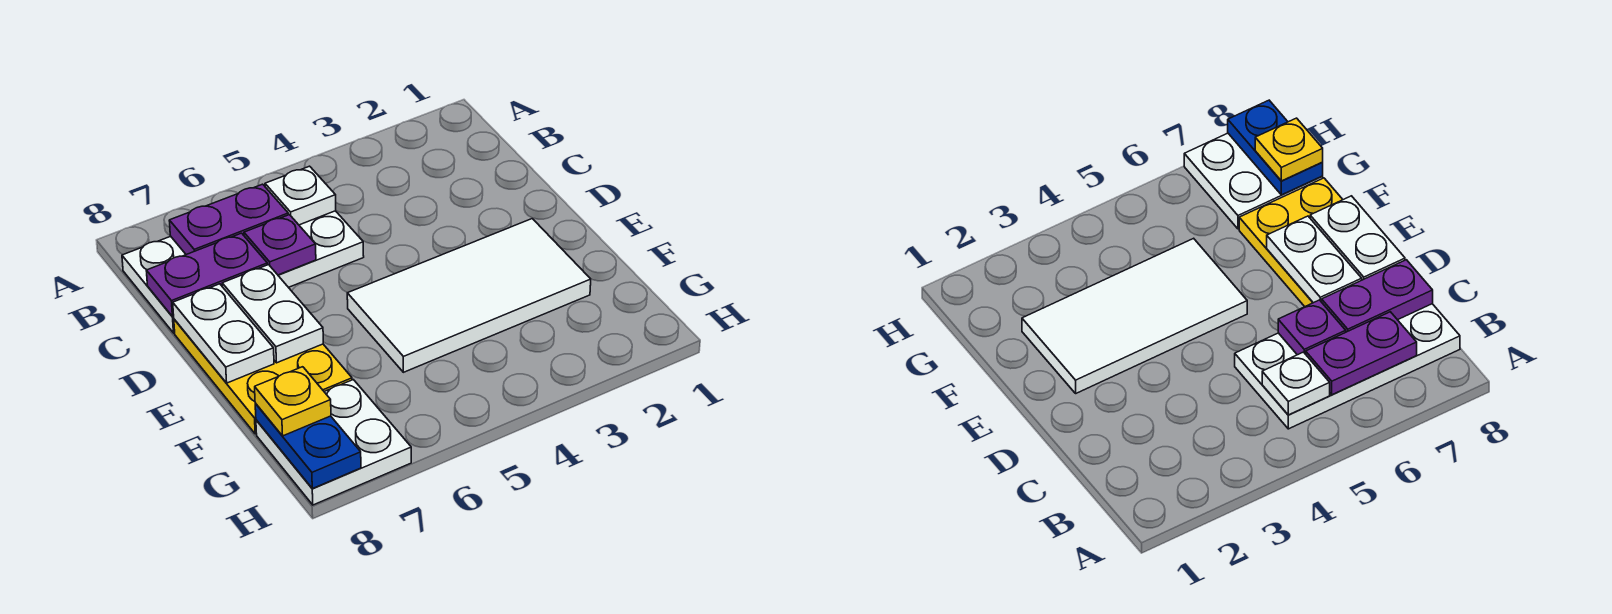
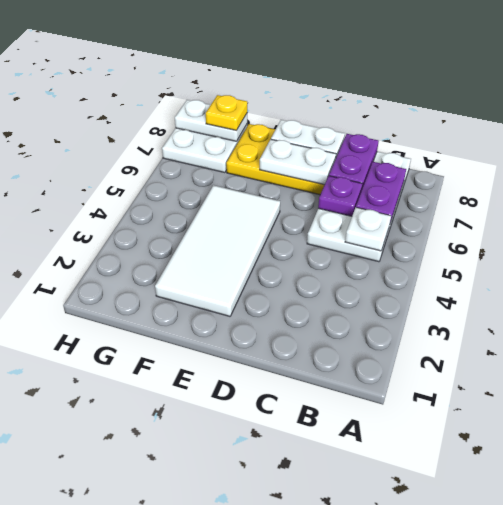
blue plate G8:H8 level 2 -> white plate G8:H8 level 2

